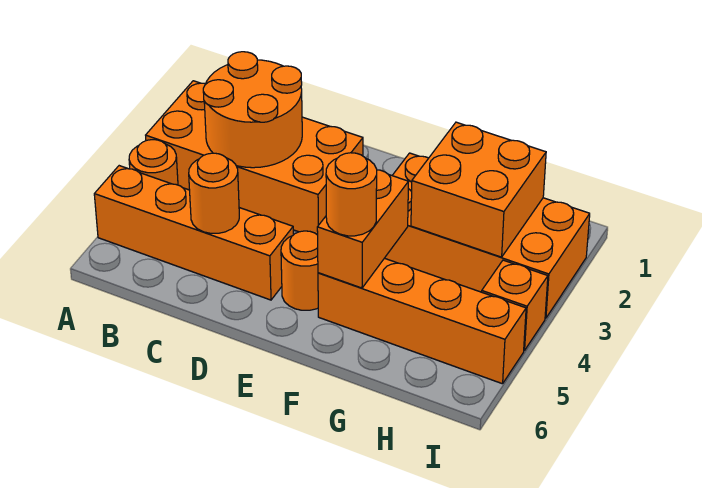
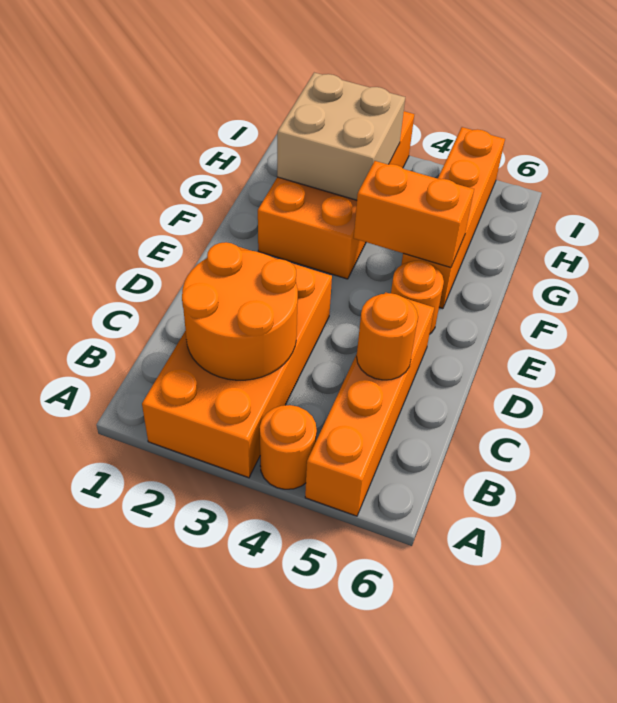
orange round brick F5 level 3 -> none
orange brick G2:H3 level 2 -> tan brick G2:H3 level 2
orange brick I4 level 1 -> none

